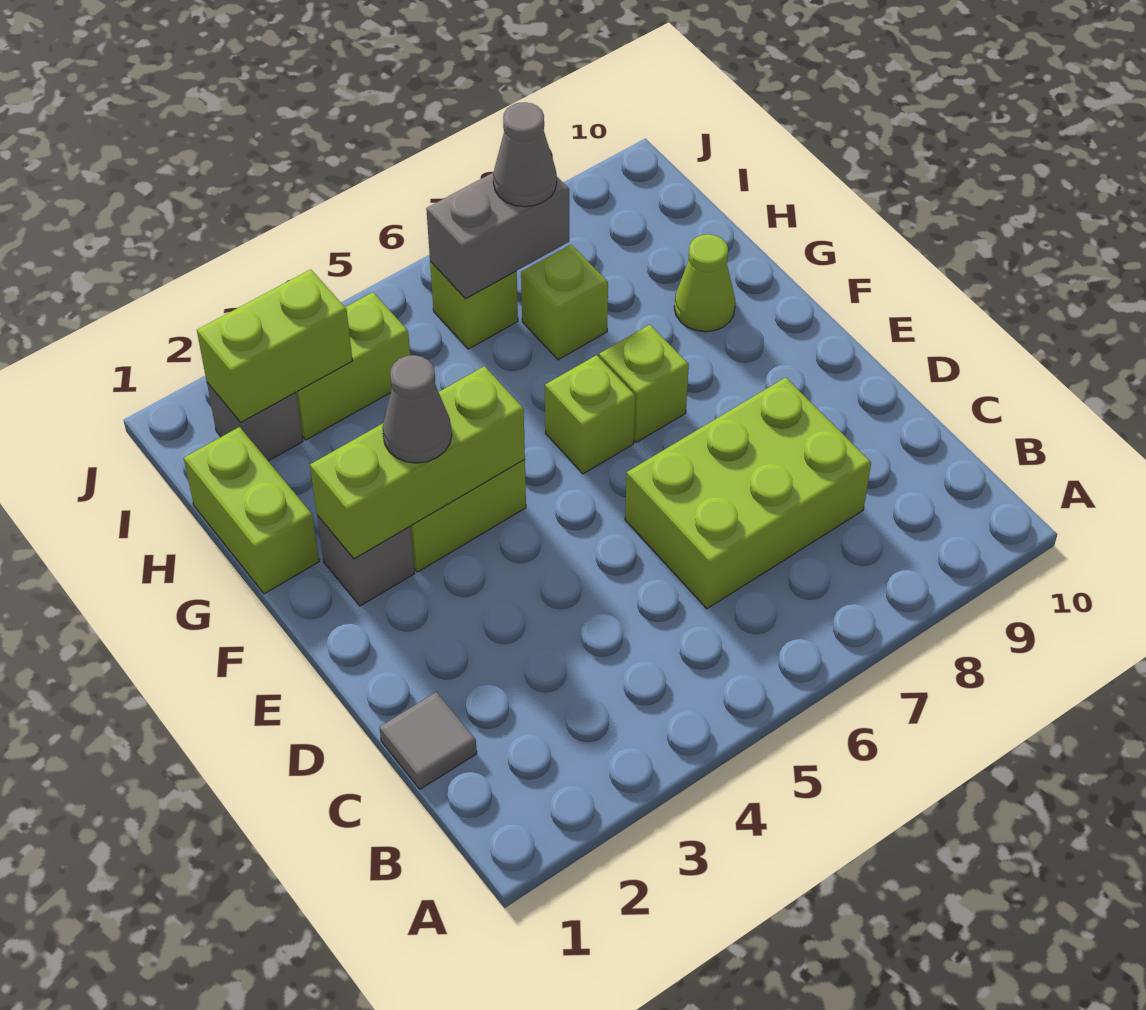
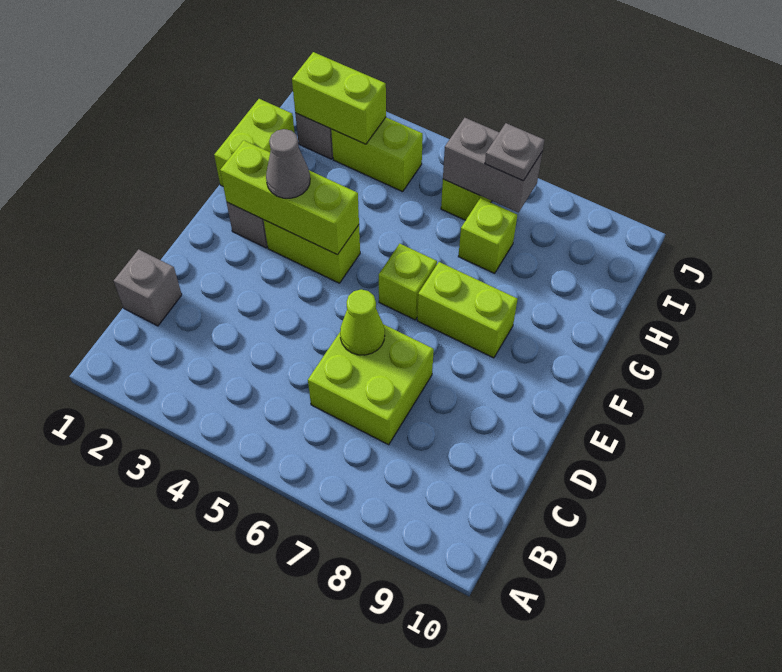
grey tile C1 level 1 -> grey brick C1 level 1
lime brick C6:D8 level 1 -> lime brick C6:D7 level 1
lime brick F7 level 1 -> lime brick F7:F8 level 1
lime cone G9 level 1 -> lime cone D6 level 2
grey cone I7 level 3 -> grey plate I7 level 3

